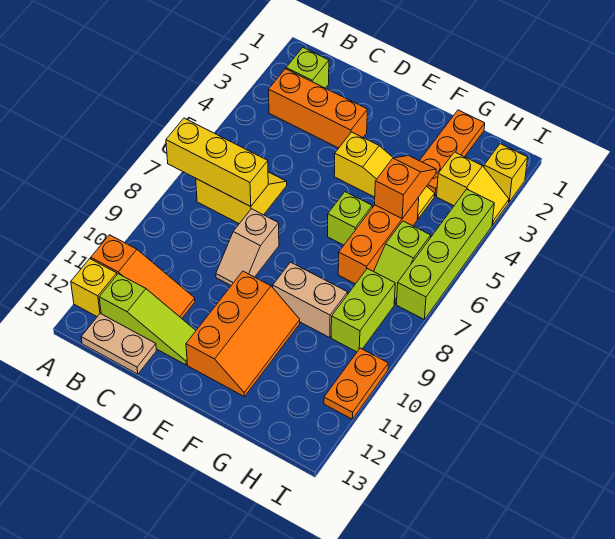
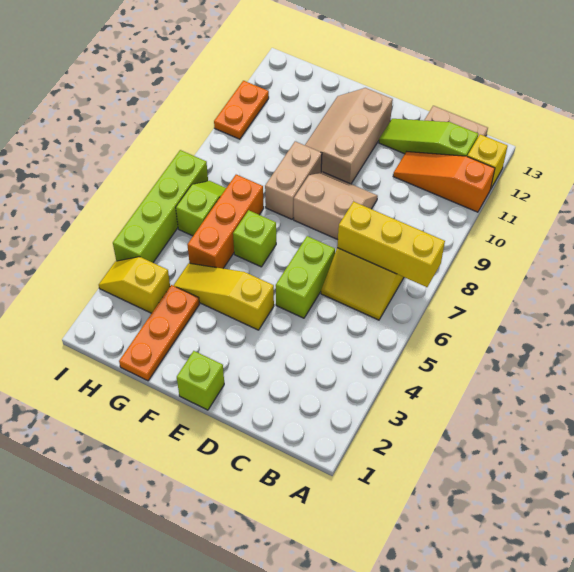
lime brick B2 level 1 -> lime brick E1 level 1
orange brick B3:D3 level 1 -> none
tan slope D8:D9 level 1 top 8 -> tan slope D8:E9 level 1 top 8
orange slope E10:F12 level 1 top E -> tan slope E10:F12 level 1 top E
tan brick F9:G9 level 1 -> tan brick F8:F9 level 1
orange slope G4:G5 level 2 top 5 -> none
lime brick H8:H9 level 1 -> lime brick D5:D6 level 1
yellow brick I2 level 1 -> none

